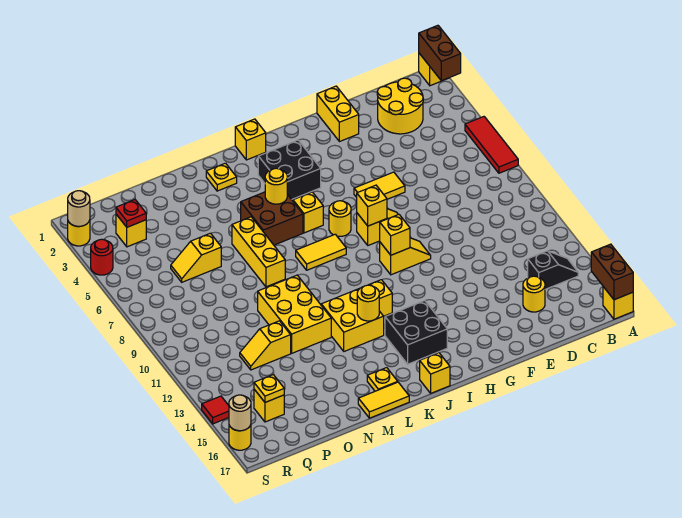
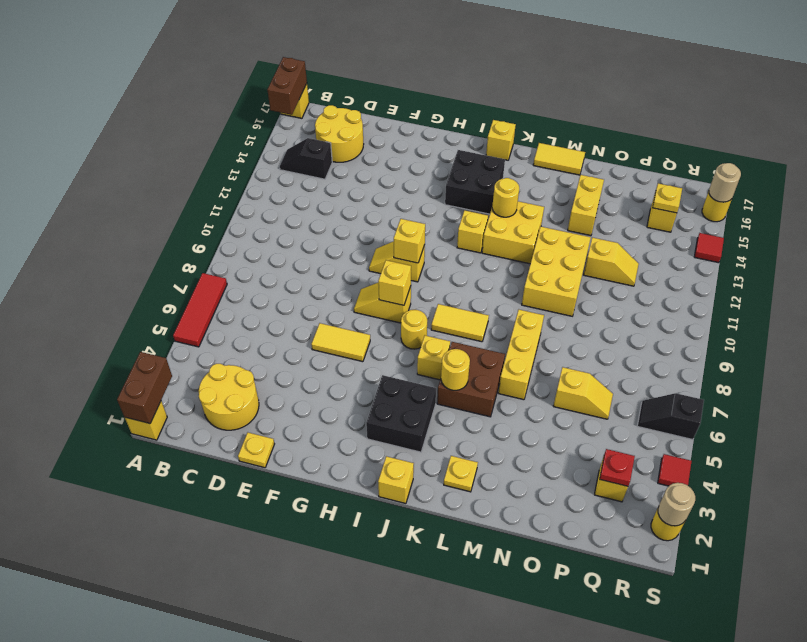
yellow round brick D15 level 1 -> yellow round brick C15:D16 level 1
yellow brick F1:F2 level 1 -> yellow brick N14:N15 level 1
yellow plate L16 level 1 -> yellow plate E1 level 1
none -> black slope R6:S6 level 1 top S
red round brick S4 level 1 -> red tile S4 level 1

